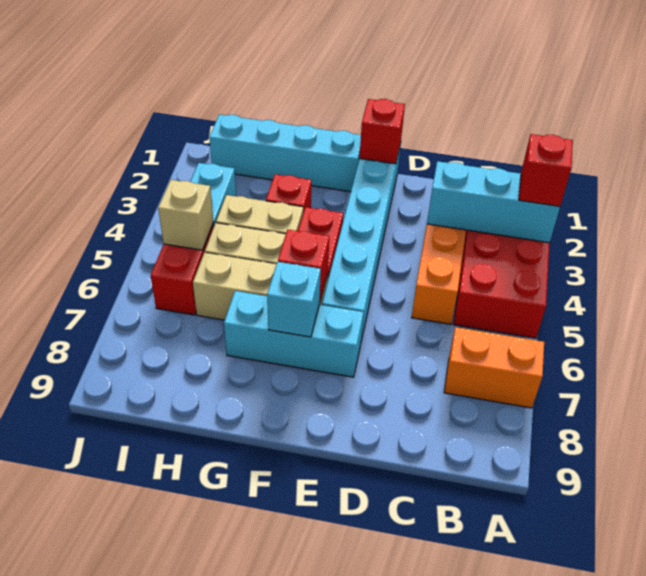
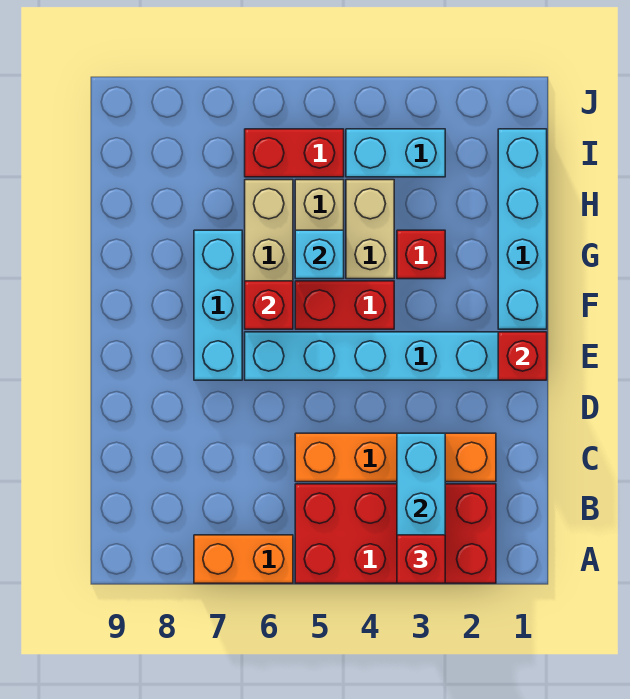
orange brick A7:B7 level 1 -> orange brick A6:A7 level 1
cyan brick F7 level 2 -> cyan brick G5 level 2
tan brick I5 level 2 -> none

